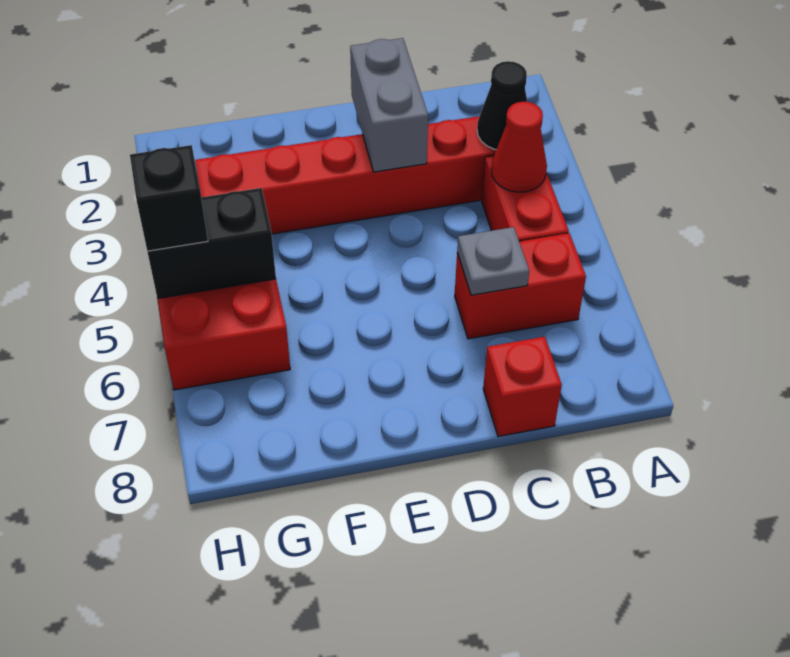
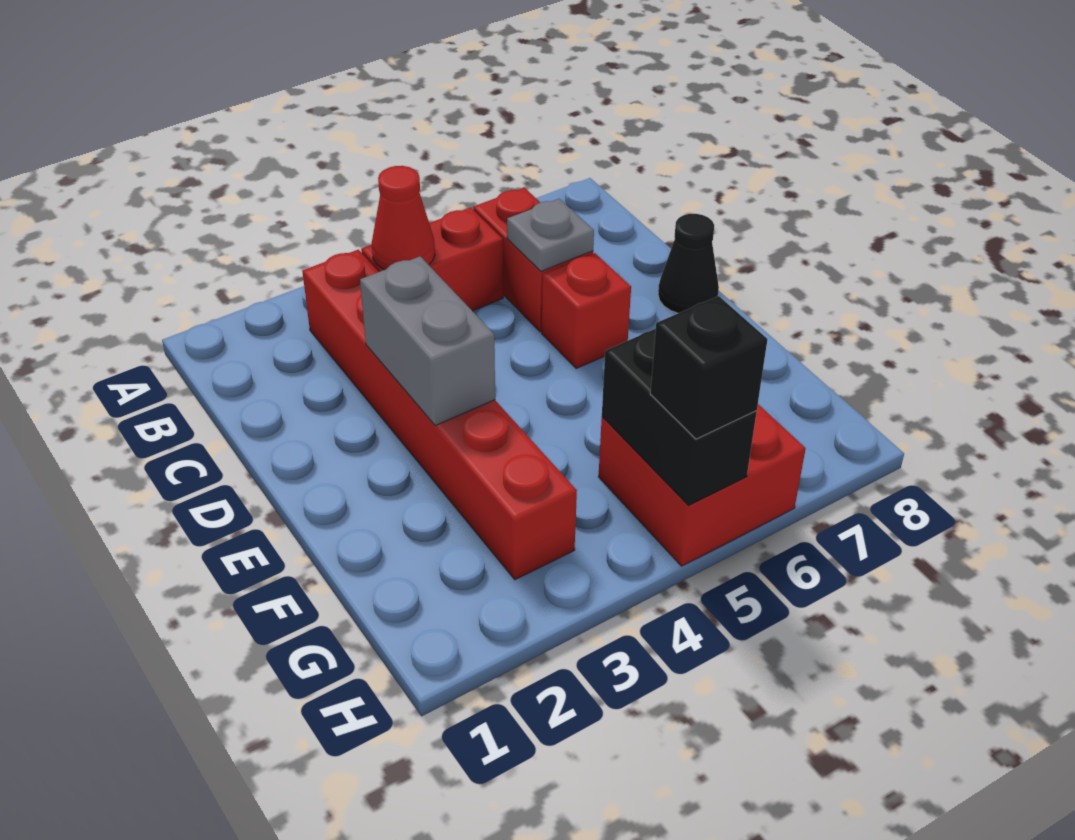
black cone B3 level 2 -> black cone D8 level 1
red brick C8 level 1 -> red brick D6 level 1
grey brick D2:D3 level 2 -> grey brick D3:E3 level 2

